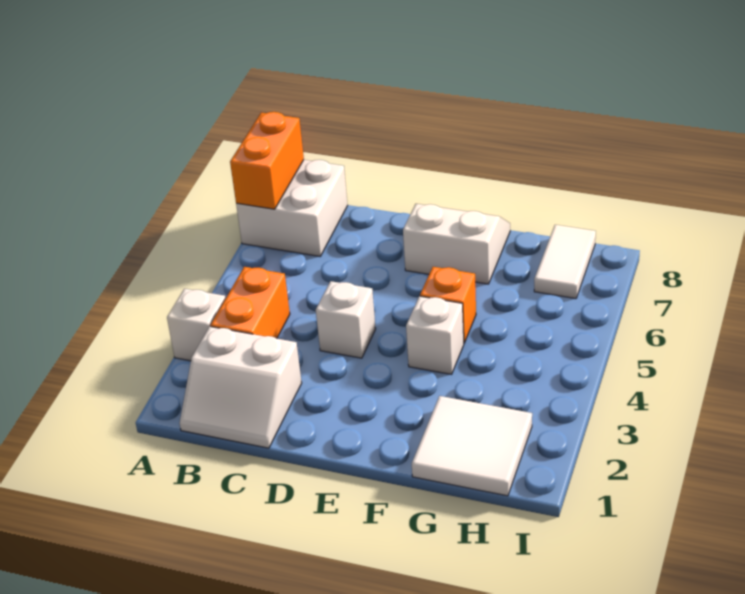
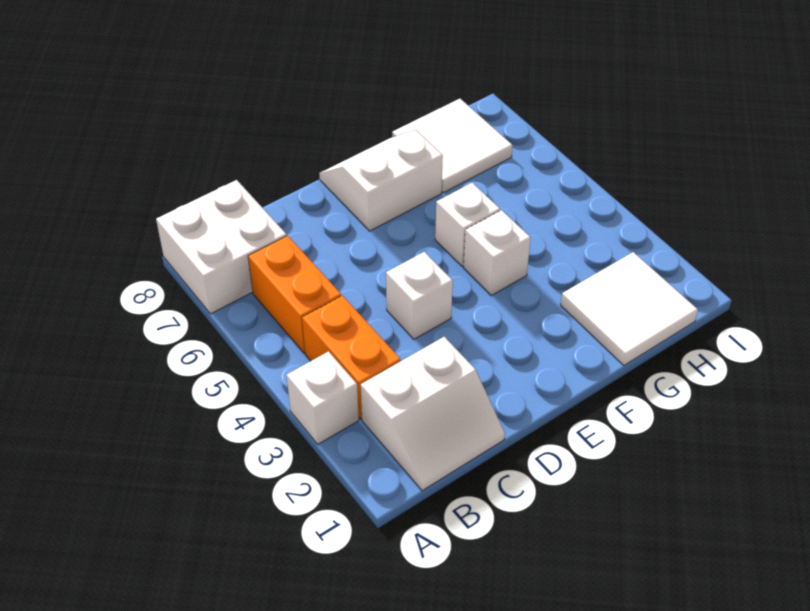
orange brick A7:A8 level 2 -> orange brick B5:B6 level 1
orange brick F5 level 1 -> white brick F5 level 1
white tile H7:H8 level 1 -> white tile G7:H8 level 1

